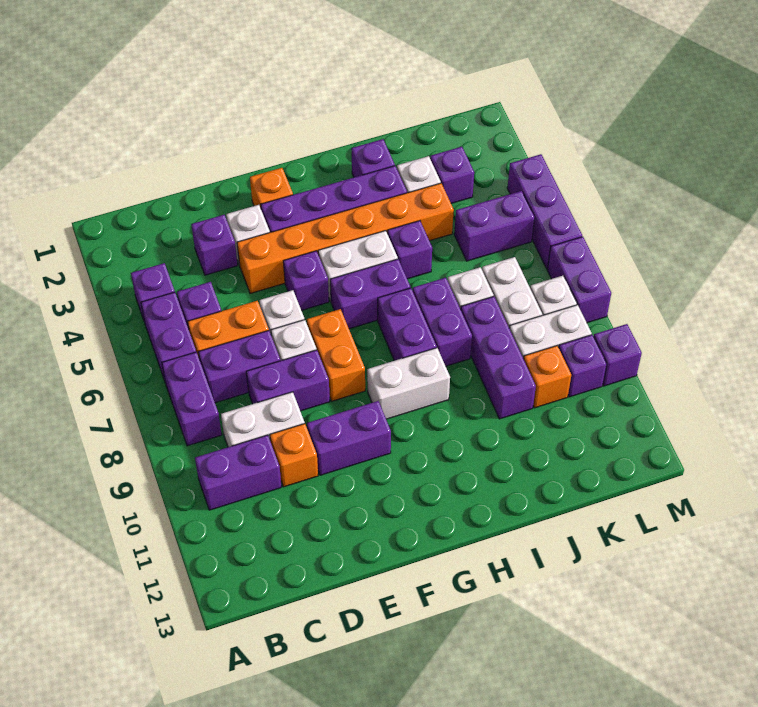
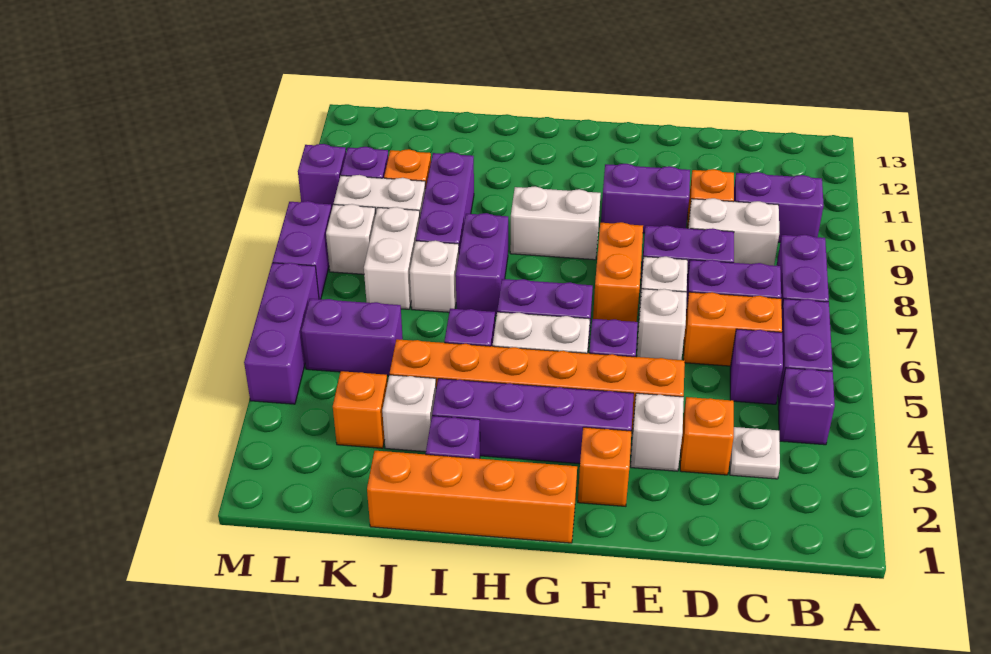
none -> white plate C3 level 1
purple brick D3 level 1 -> orange brick D3 level 1
none -> orange brick G1:J1 level 1
purple brick H7:H8 level 1 -> none
purple brick K3 level 1 -> orange brick K3 level 1

